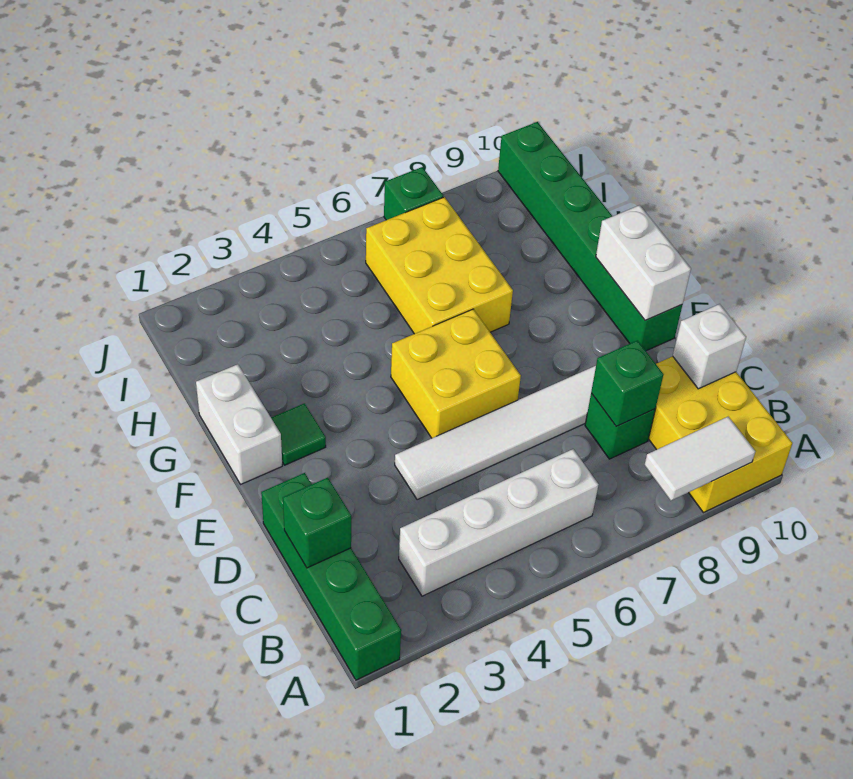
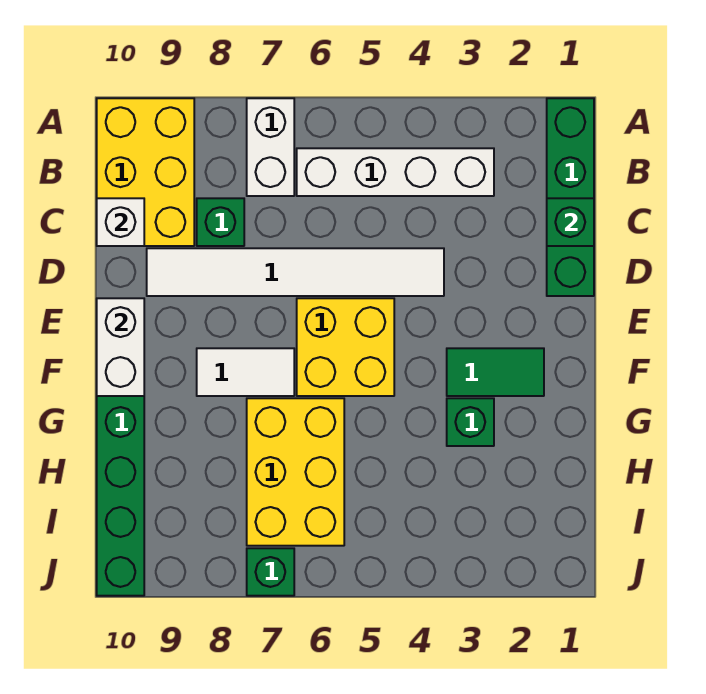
white tile A8:A9 level 2 -> white tile F7:F8 level 1
green brick C8 level 2 -> green brick G3 level 1
white brick F1:G1 level 1 -> white brick A7:B7 level 1
green tile F2 level 1 -> green tile F2:F3 level 1

